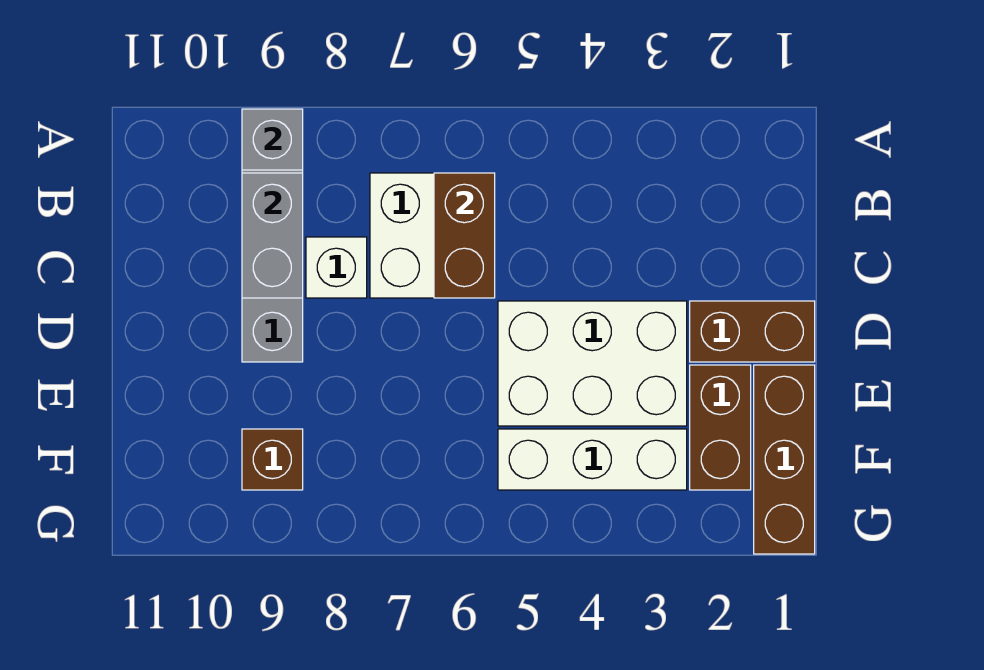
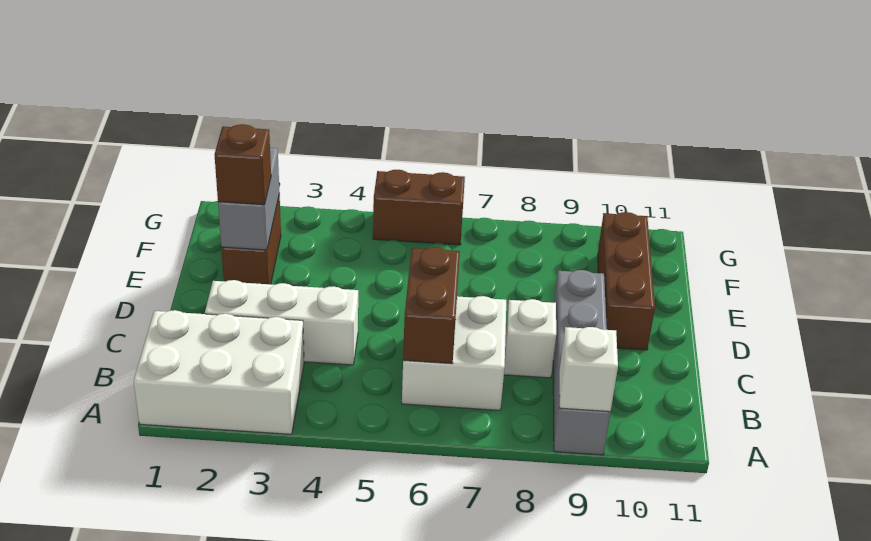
grey brick A9 level 2 -> white brick A9 level 2
grey brick B9:C9 level 2 -> grey brick E2:F2 level 2
brown brick D1:D2 level 1 -> brown brick G5:G6 level 1
white brick D3:E5 level 1 -> white brick A1:B3 level 1
brown brick E1:G1 level 1 -> brown brick D10:F10 level 1
white brick F3:F5 level 1 -> white brick C2:C4 level 1
brown brick F9 level 1 -> brown brick E2 level 3

